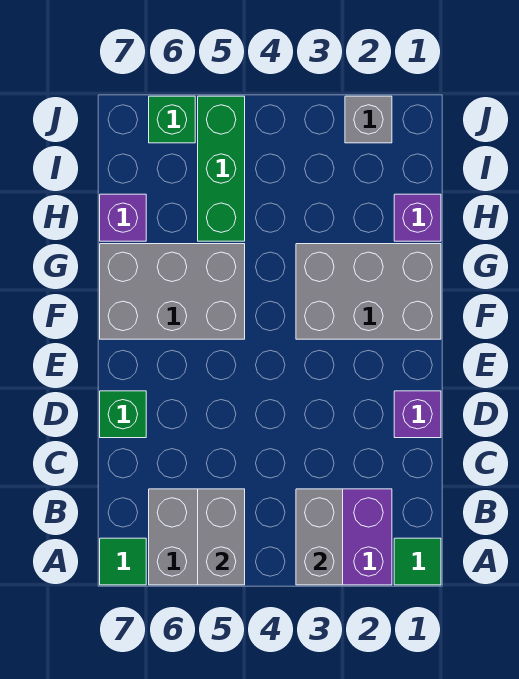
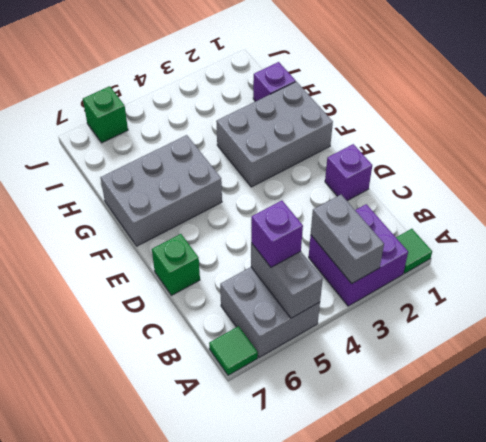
green brick H5:J5 level 1 -> none
purple brick H7 level 1 -> purple brick B5 level 3
grey brick J2 level 1 -> none

